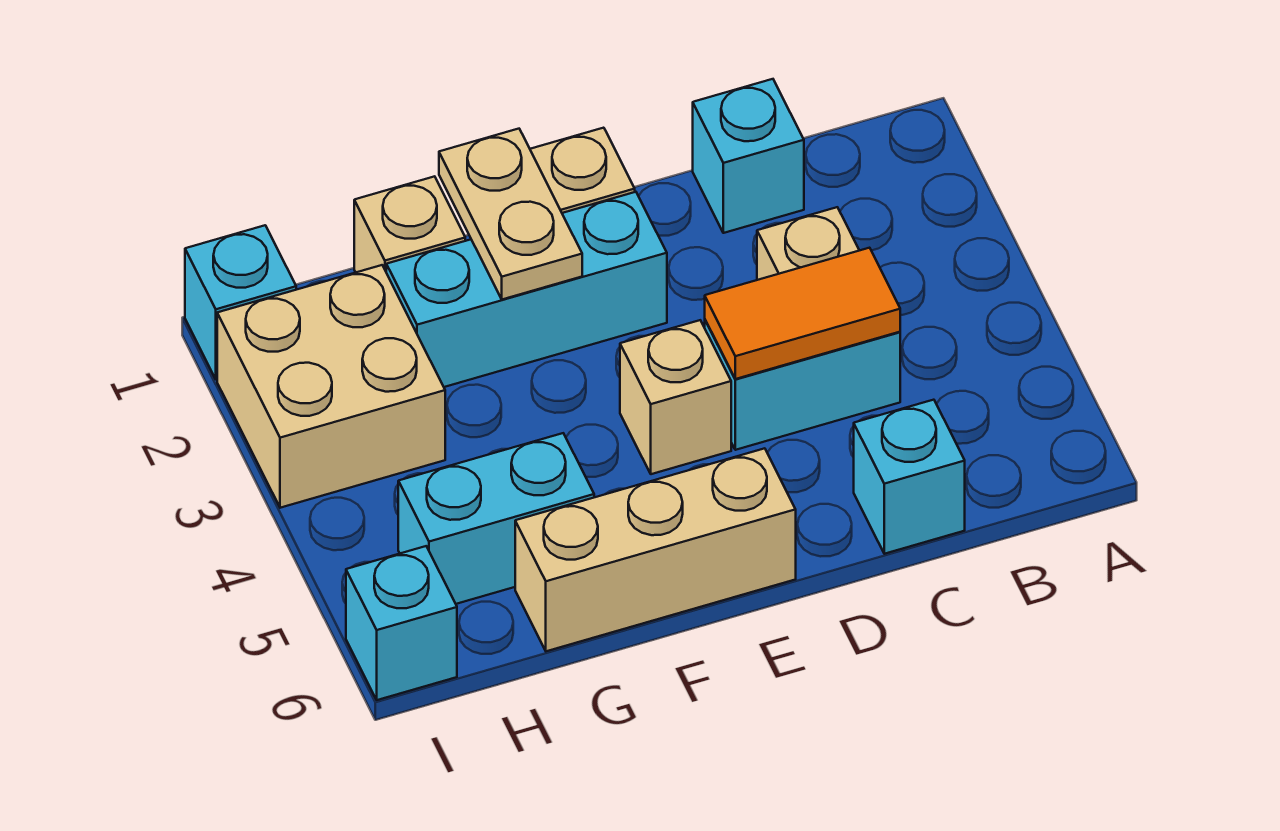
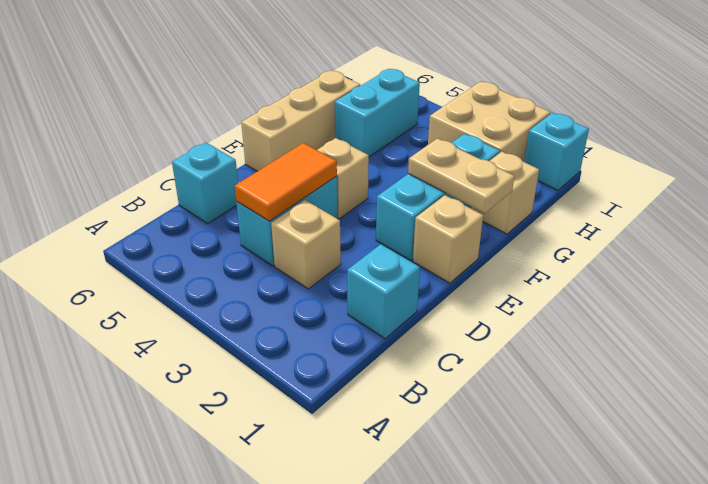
cyan brick I6 level 1 -> none

